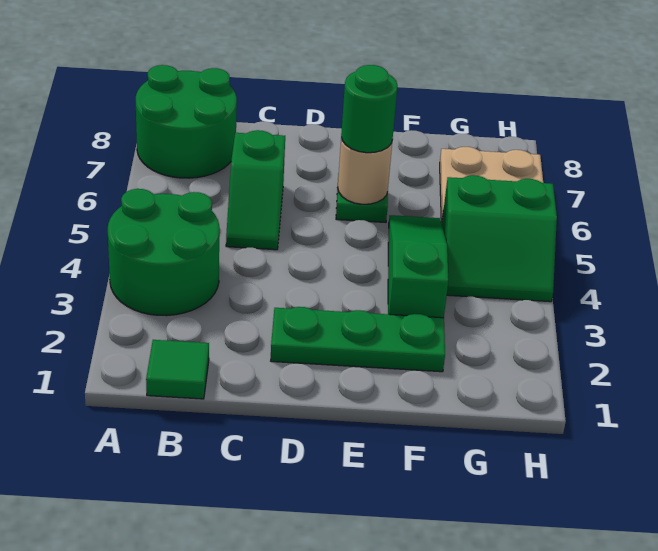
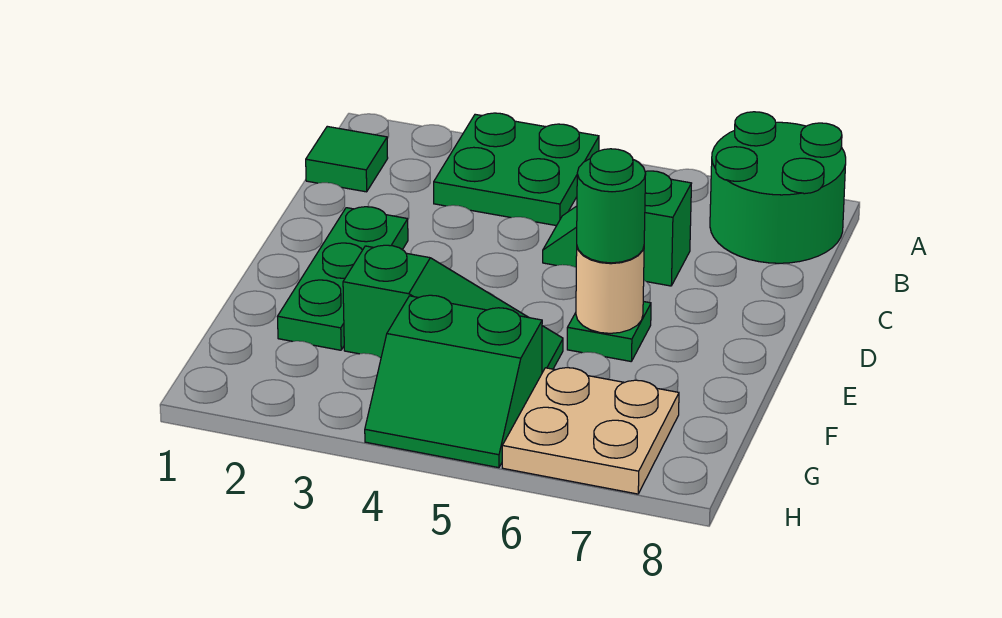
green round brick A3:B4 level 1 -> green plate A3:B4 level 1
green slope G4:H5 level 1 top 5 -> green slope G4:H5 level 1 top G

